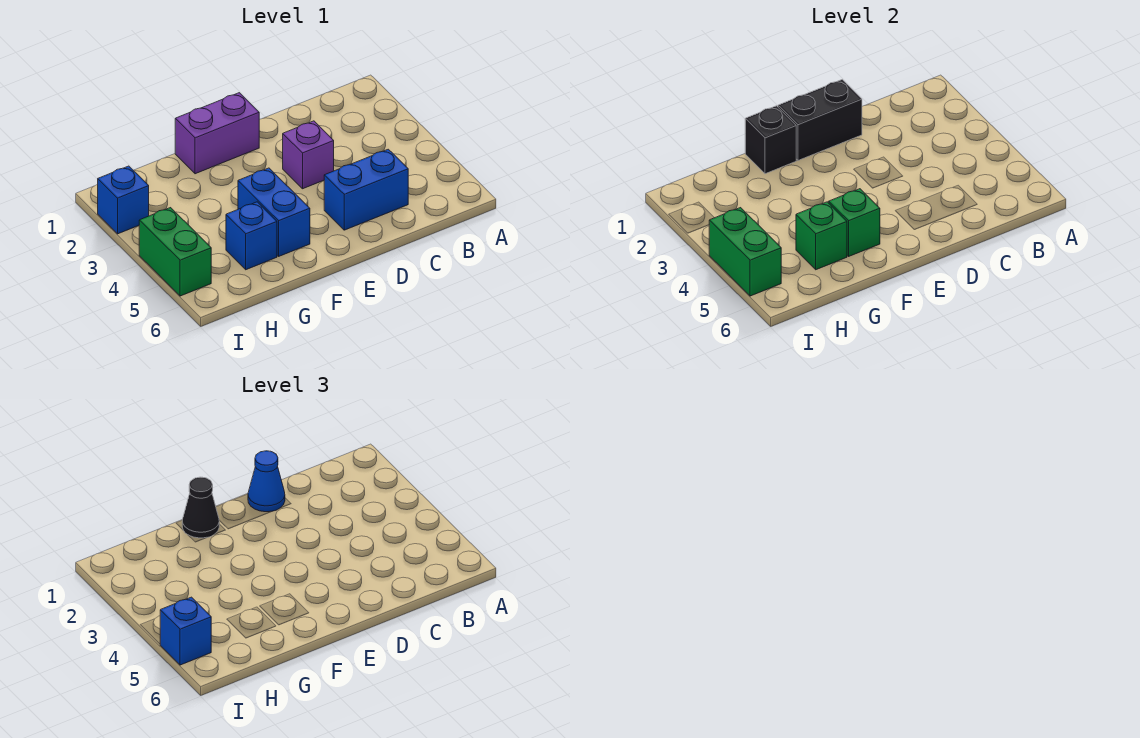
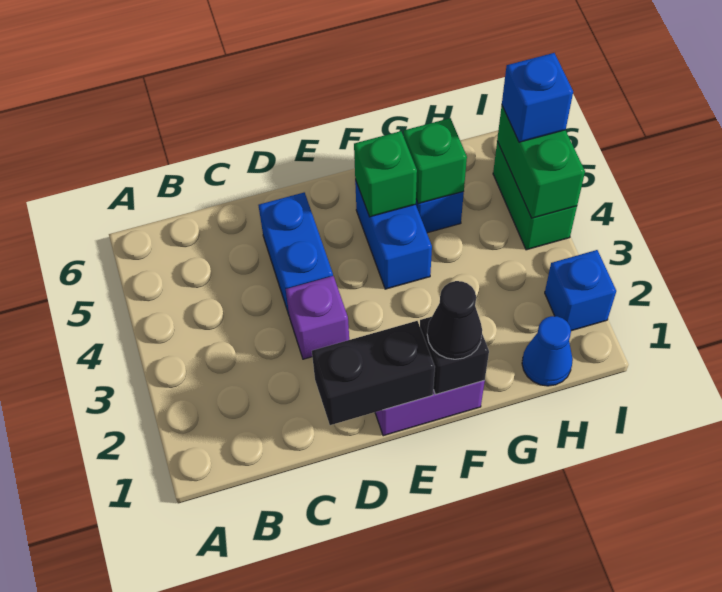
blue brick C5:D5 level 1 -> blue brick D4:D5 level 1
blue cone D1 level 3 -> blue cone H1 level 1

